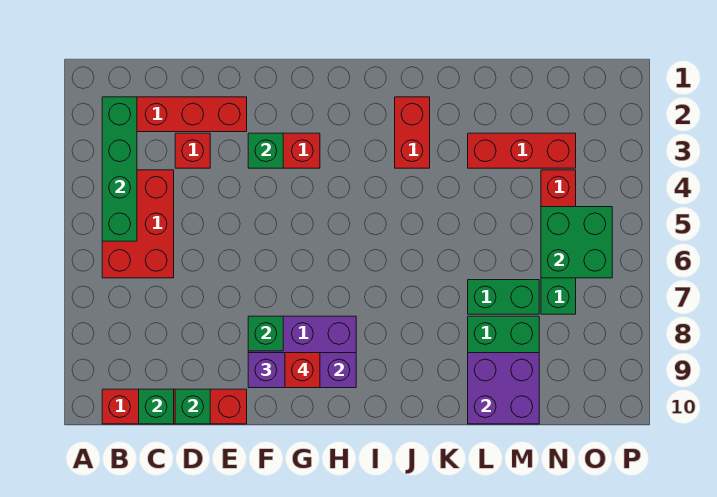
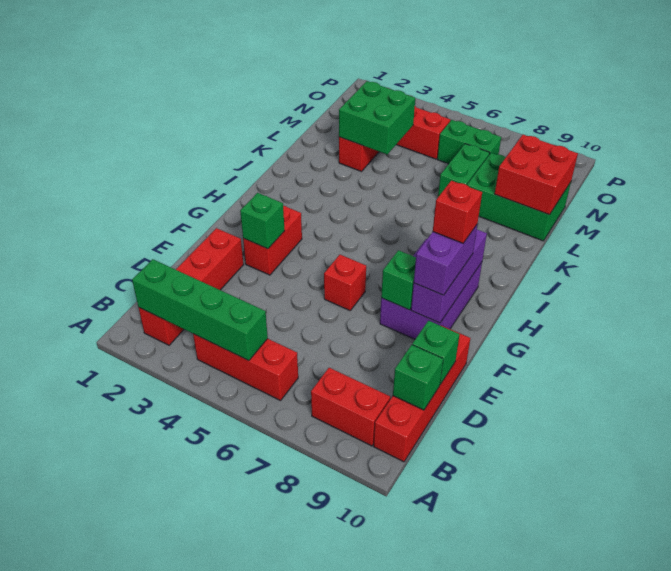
red brick B4:C6 level 1 -> red brick B4:B6 level 1
red brick D3 level 1 -> red brick F6 level 1
red brick J2:J3 level 1 -> red brick B8:B9 level 1
purple brick L9:M10 level 2 -> red brick L9:M10 level 2
green brick N5:O6 level 2 -> green brick L3:M4 level 2

